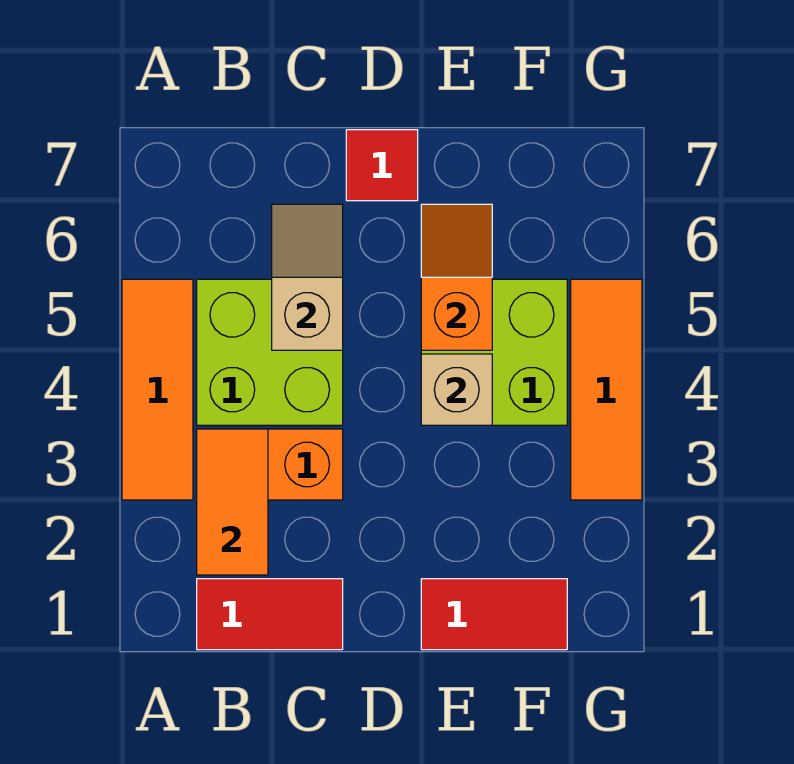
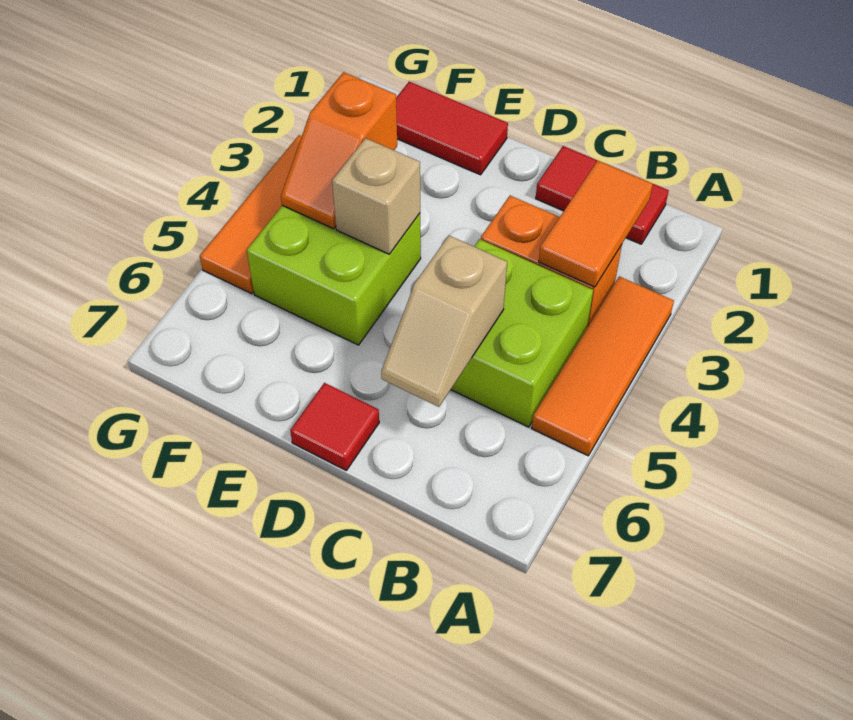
orange slope E5:E6 level 2 top 5 -> orange slope F3:F4 level 2 top 3

